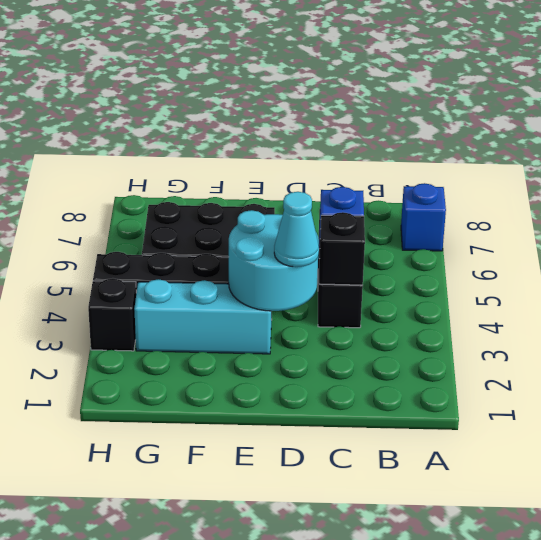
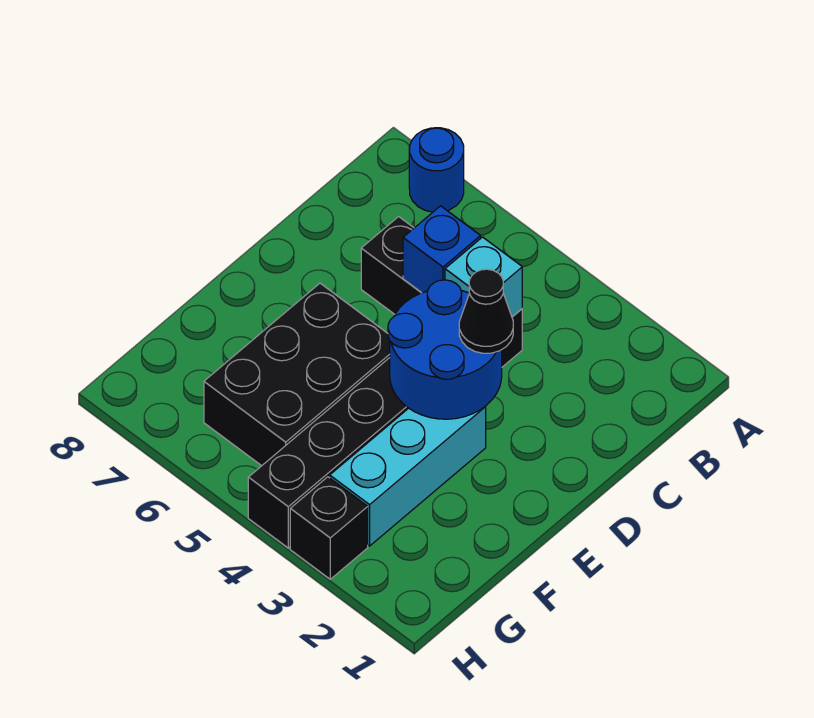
blue brick A7 level 1 -> blue round brick A7 level 1
black brick C4 level 2 -> cyan brick C4 level 2
cyan round brick D3:E4 level 2 -> blue round brick D3:E4 level 2
cyan cone D3 level 3 -> black cone D3 level 3

